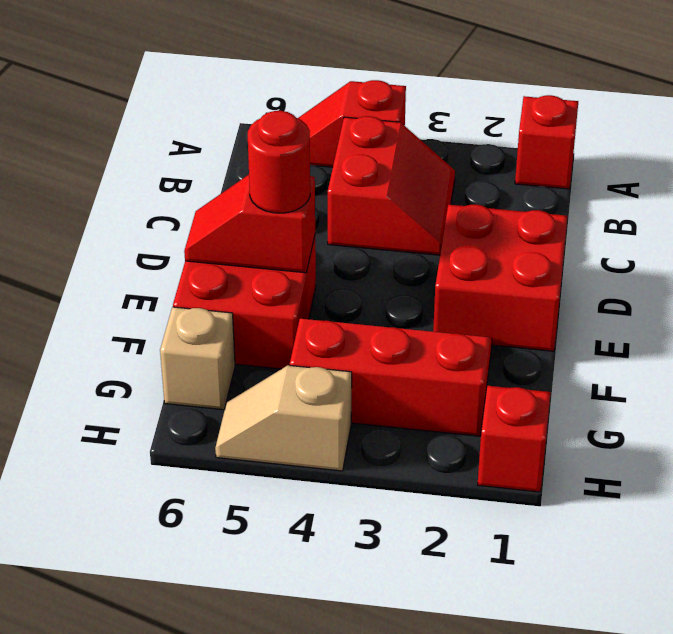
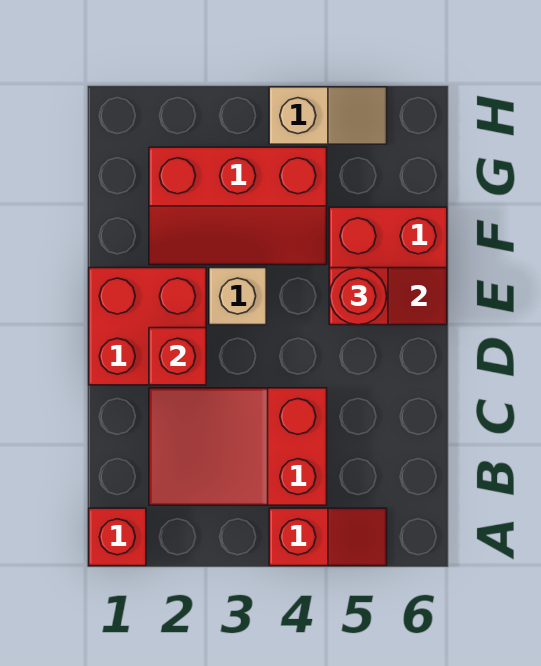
red slope B3:C4 level 1 top 4 -> red slope B2:C4 level 1 top 4
tan brick G6 level 1 -> tan brick E3 level 1
red brick H1 level 1 -> red brick D2 level 2

